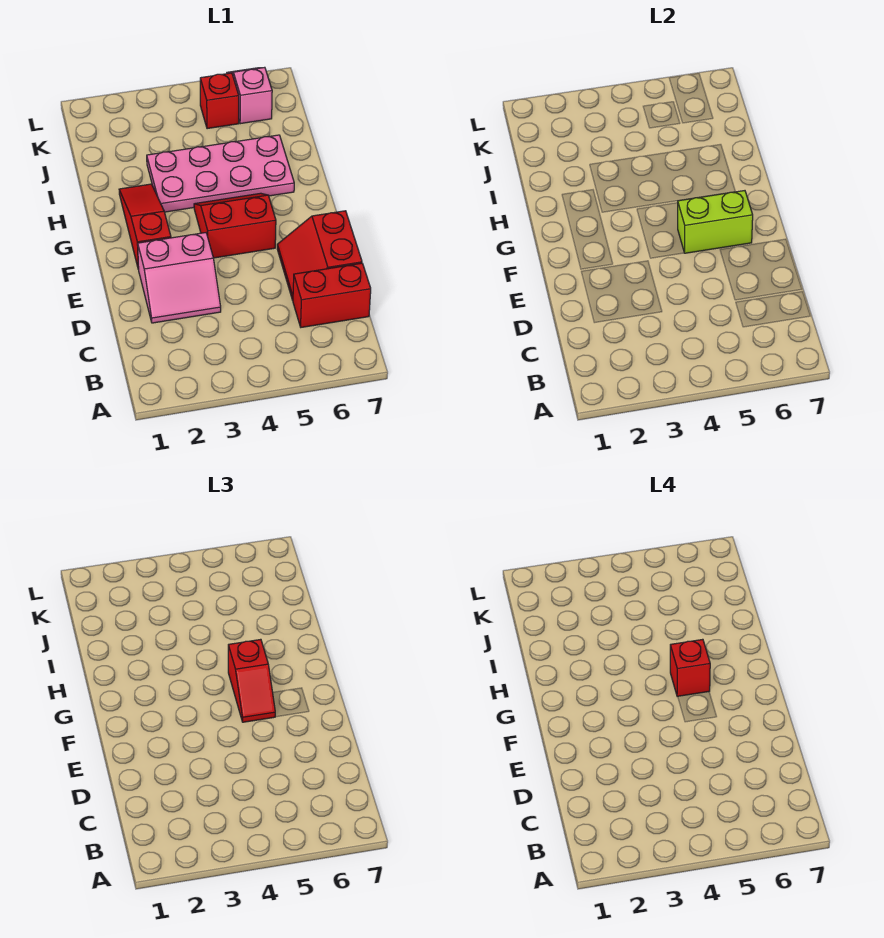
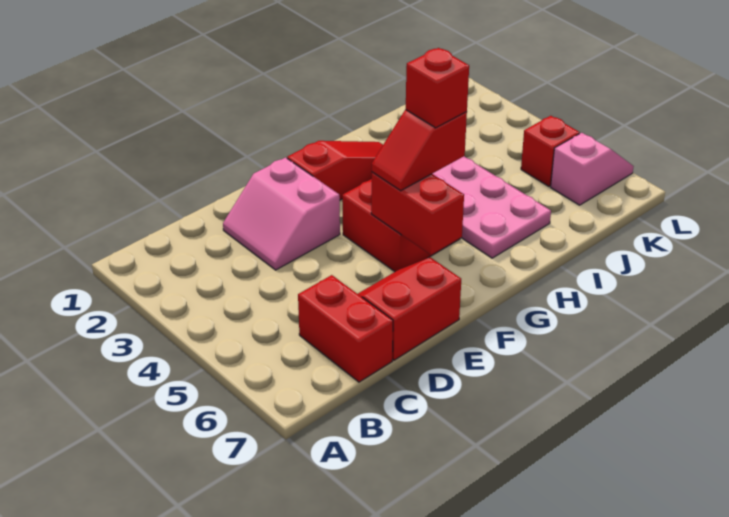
lime brick F5:F6 level 2 -> red brick F5:F6 level 2

